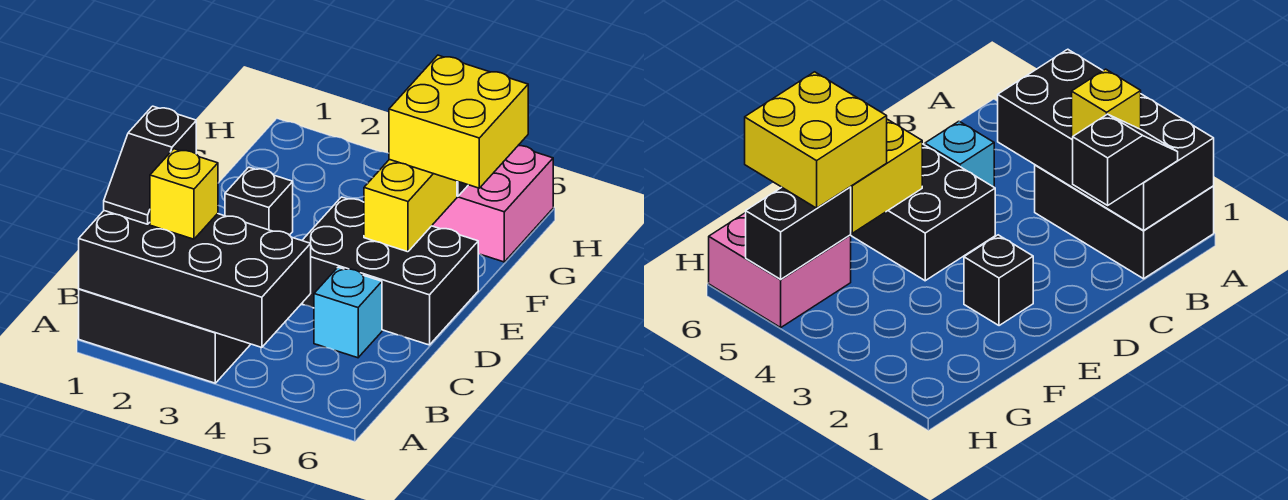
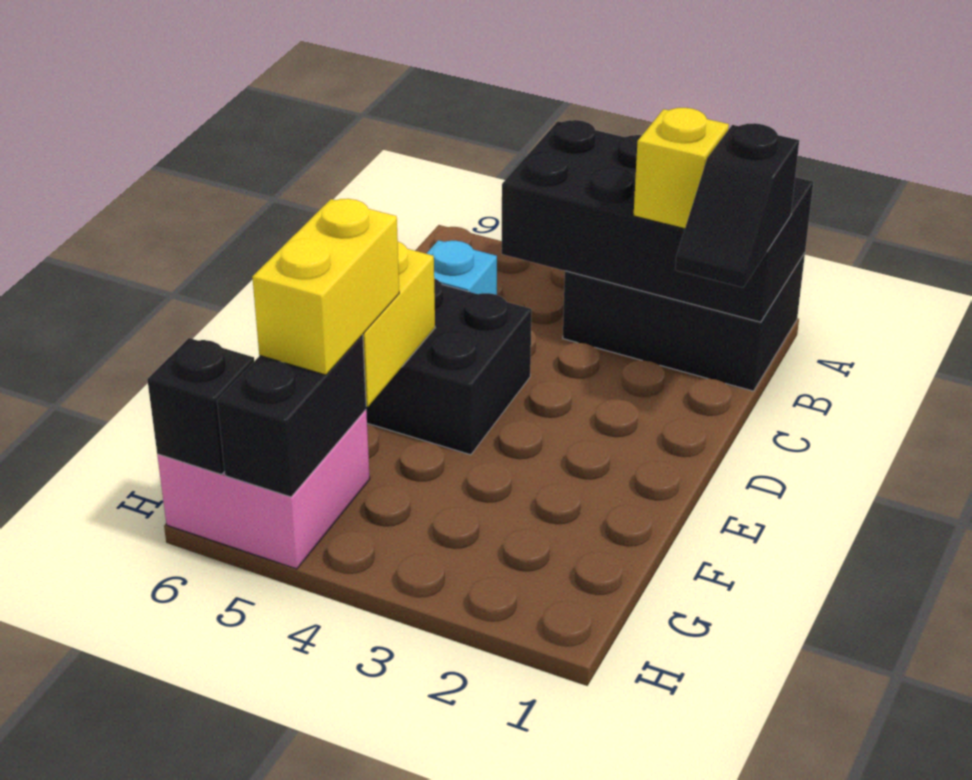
black slope B1:C1 level 3 top C -> black slope B1:C1 level 3 top B
black brick E2 level 1 -> black brick H6 level 2
yellow brick F5:G6 level 3 -> yellow brick F5:G5 level 3

